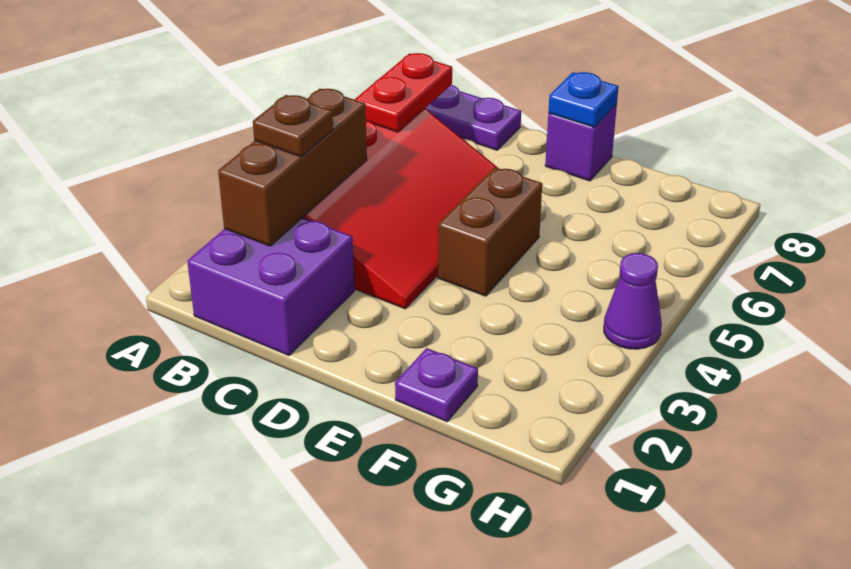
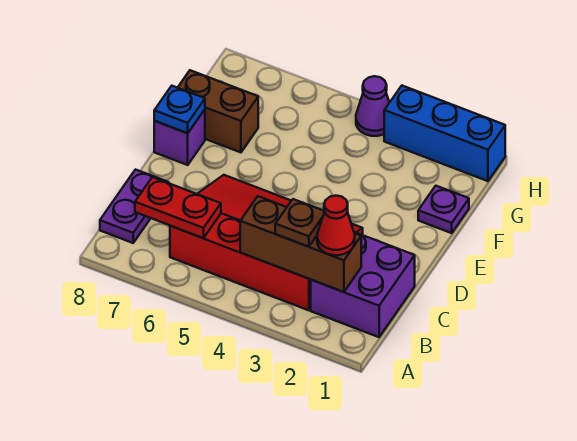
none -> red cone B2 level 3
brown brick E4:E5 level 1 -> brown brick F7:F8 level 1
none -> blue brick H1:H3 level 1

